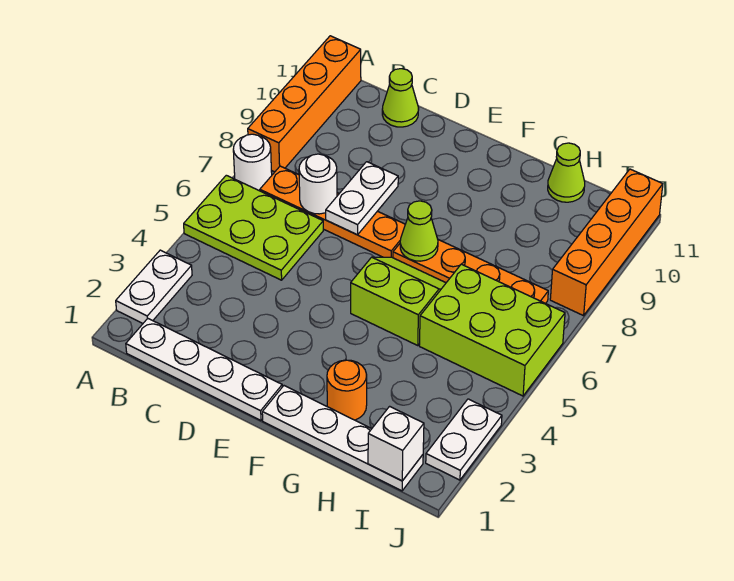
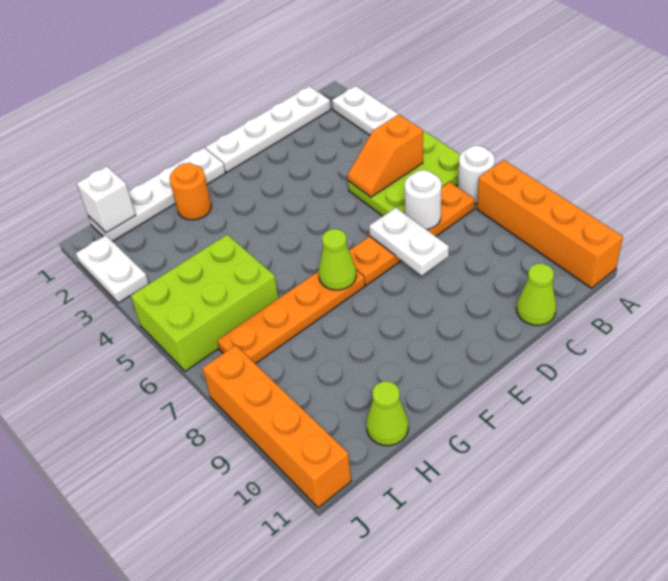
none -> orange slope B5:C5 level 2 top B
lime slope F5:G6 level 1 top 5 -> none

